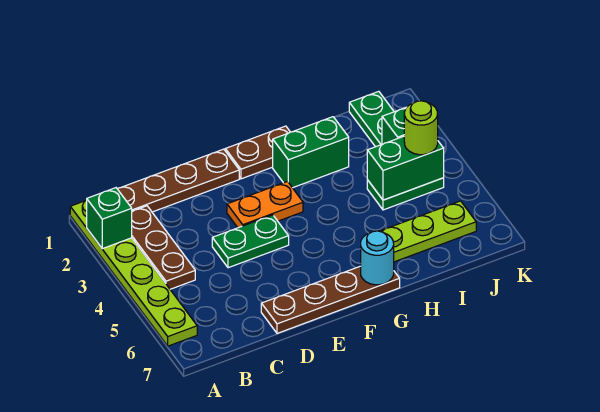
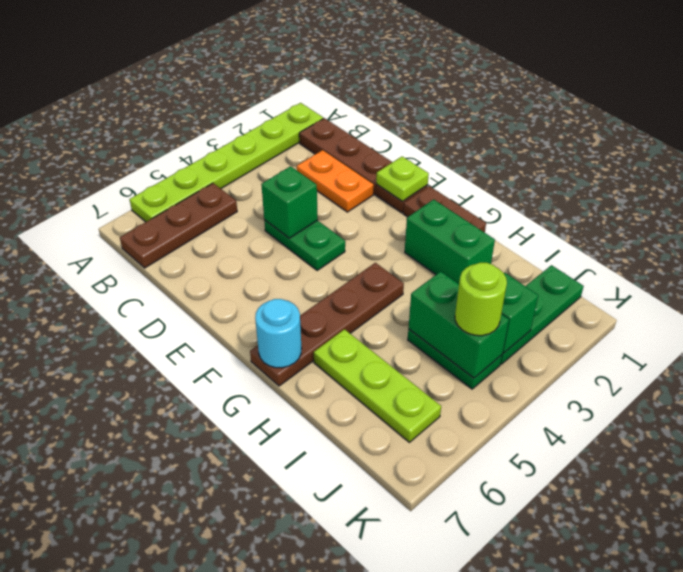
green brick A2 level 2 -> green brick D4 level 2
brown plate B2:B4 level 1 -> brown plate B5:B7 level 1
brown plate D7:G7 level 1 -> brown plate G4:G7 level 1
none -> lime plate E1 level 2
orange plate E3:F3 level 1 -> orange plate C2:D2 level 1

